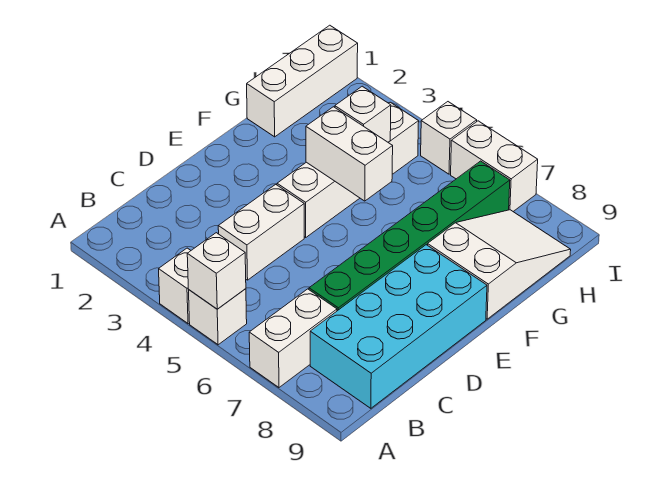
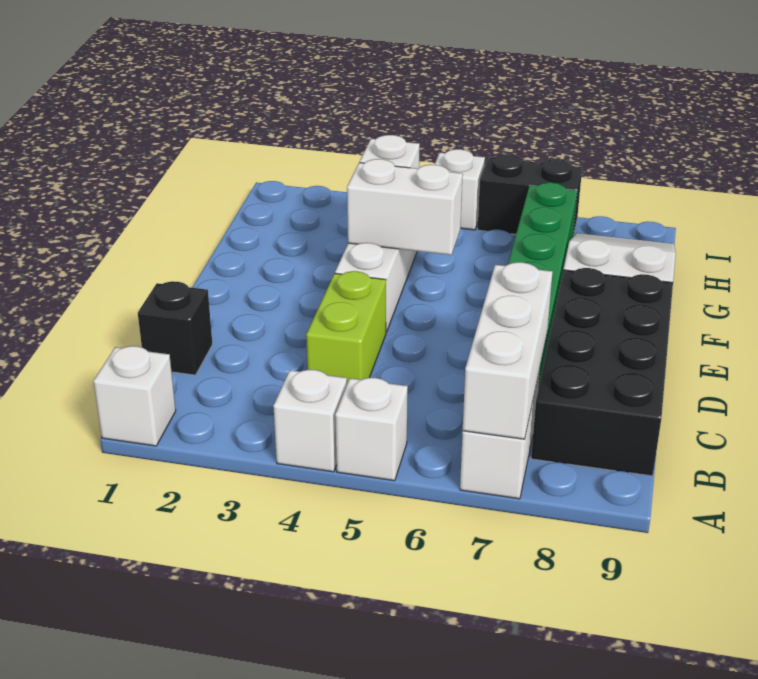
white brick A5 level 2 -> white brick A1 level 1
cyan brick B8:E9 level 1 -> black brick B8:E9 level 1
none -> black brick C1 level 1
white brick C4:D4 level 1 -> lime brick C4:D4 level 1
white brick G1:I1 level 1 -> white brick A7:C7 level 2
white brick I6:I7 level 1 -> black brick I6:I7 level 1

